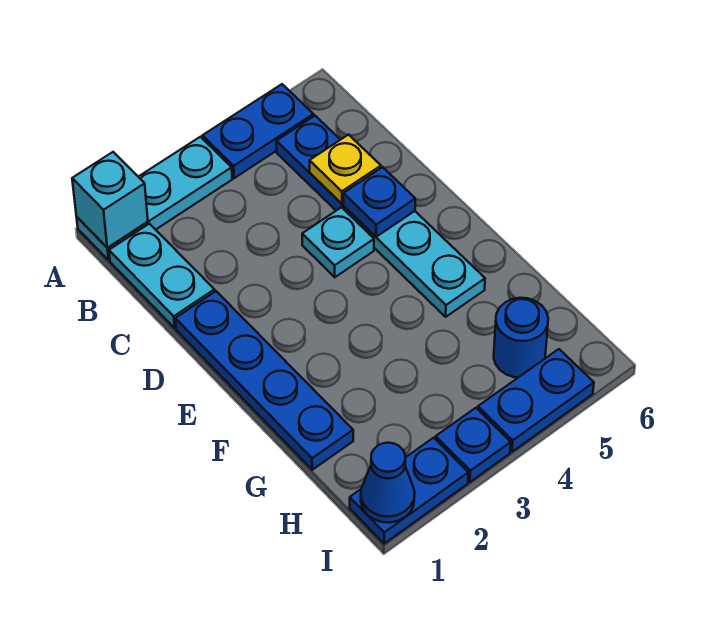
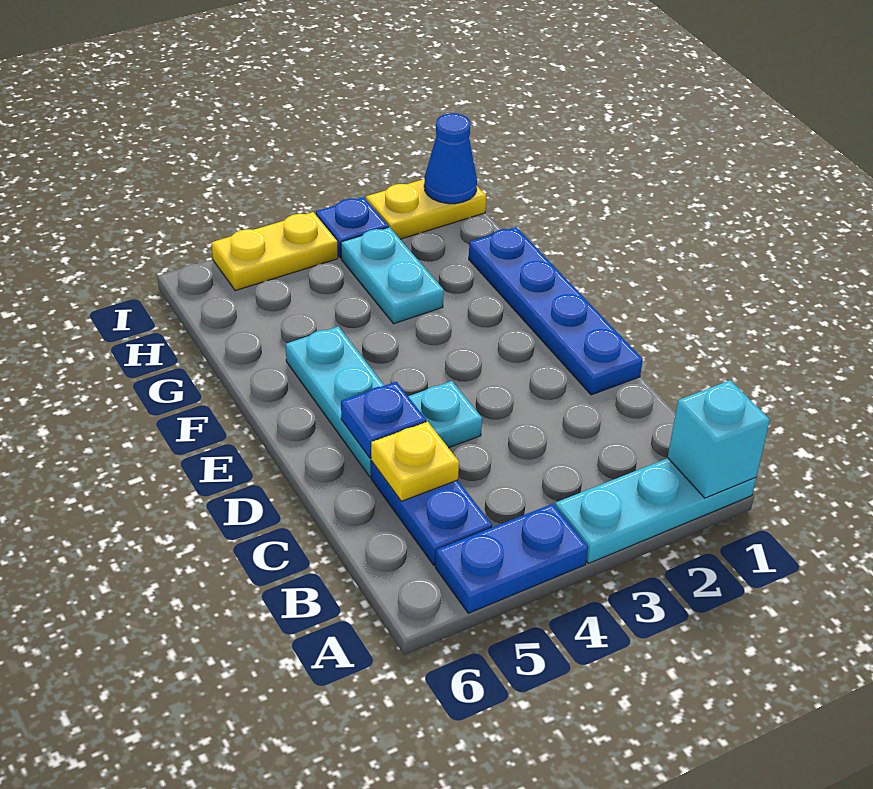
cyan plate B1:C1 level 1 -> cyan plate G3:H3 level 1
blue round brick H5 level 1 -> none
blue plate I1:I2 level 1 -> yellow plate I1:I2 level 1
blue plate I4:I5 level 1 -> yellow plate I4:I5 level 1

